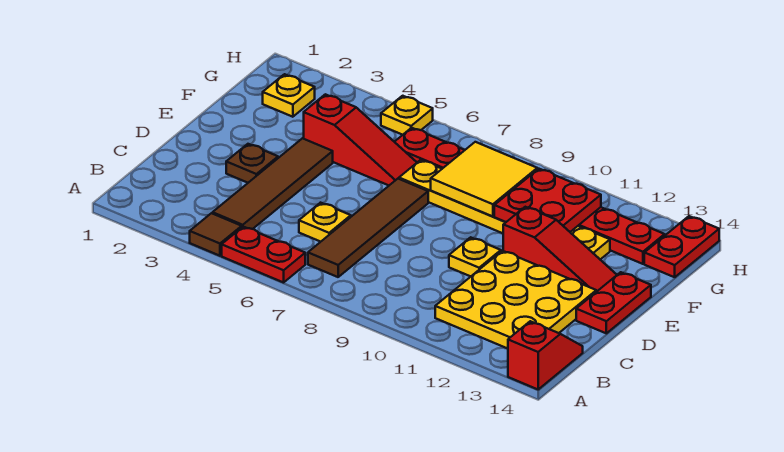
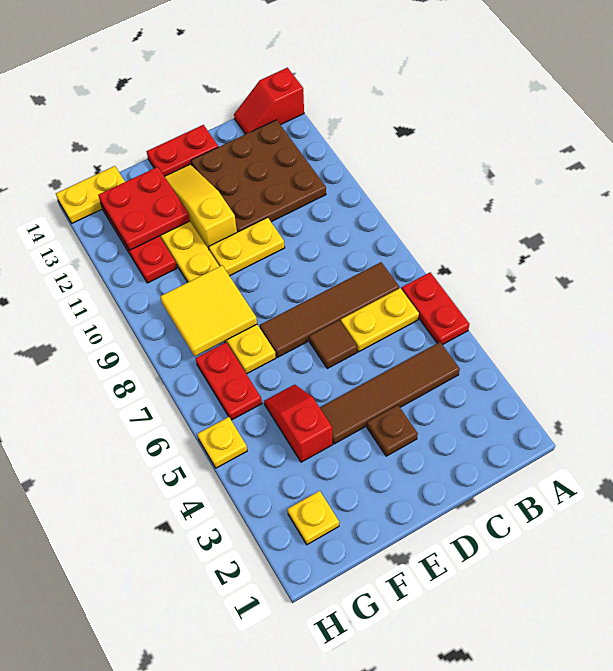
brown tile A4 level 1 -> brown tile D6 level 1
yellow plate B11:D13 level 1 -> brown plate B11:D13 level 1
yellow plate C6 level 1 -> yellow plate B6:C6 level 1
yellow plate D10 level 1 -> yellow plate D10:E10 level 1
red slope E11:E13 level 1 top 11 -> yellow slope E11:E13 level 1 top 11
red slope F4:F6 level 1 top 4 -> red slope F4:F5 level 1 top 4
red plate F10:G11 level 2 -> red plate F12:G13 level 2
red plate G14:H14 level 1 -> yellow plate G14:H14 level 1

